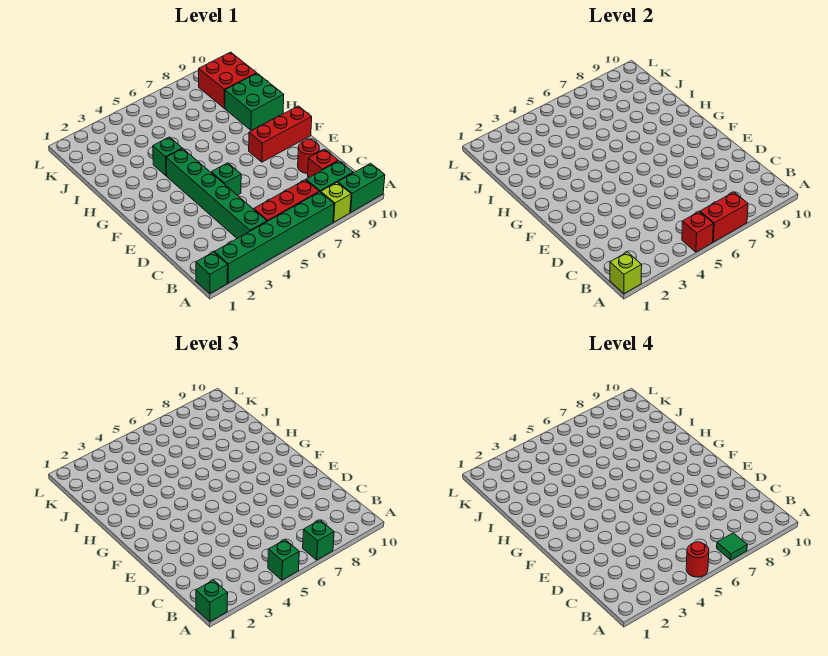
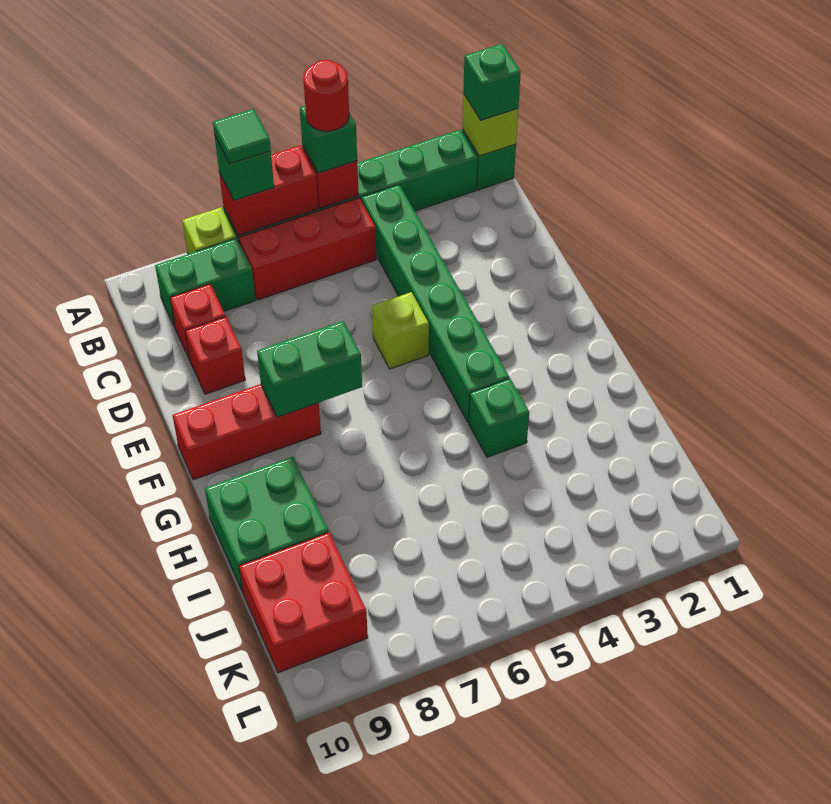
green brick A9:A10 level 1 -> green brick F7:F8 level 2
red round brick D9 level 1 -> red brick D9 level 1
green brick E5 level 1 -> lime brick E5 level 1

